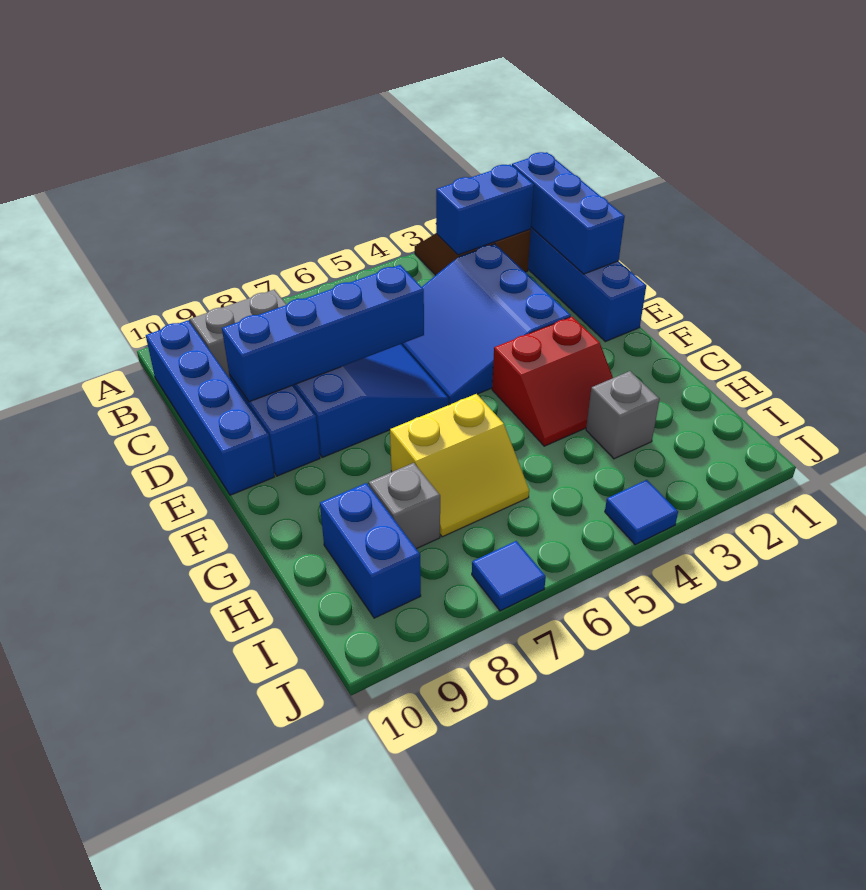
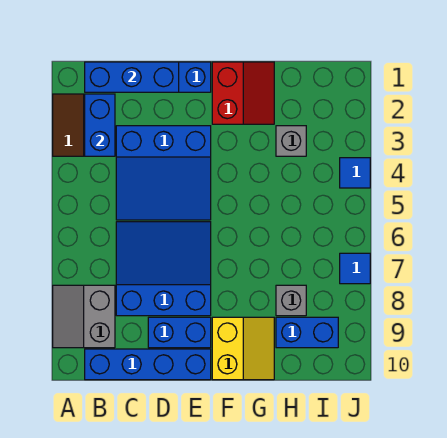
blue brick D6:D9 level 2 -> none
red slope F3:G4 level 1 top F -> red slope F1:G2 level 1 top F
yellow slope G6:H7 level 1 top G -> yellow slope F9:G10 level 1 top F

